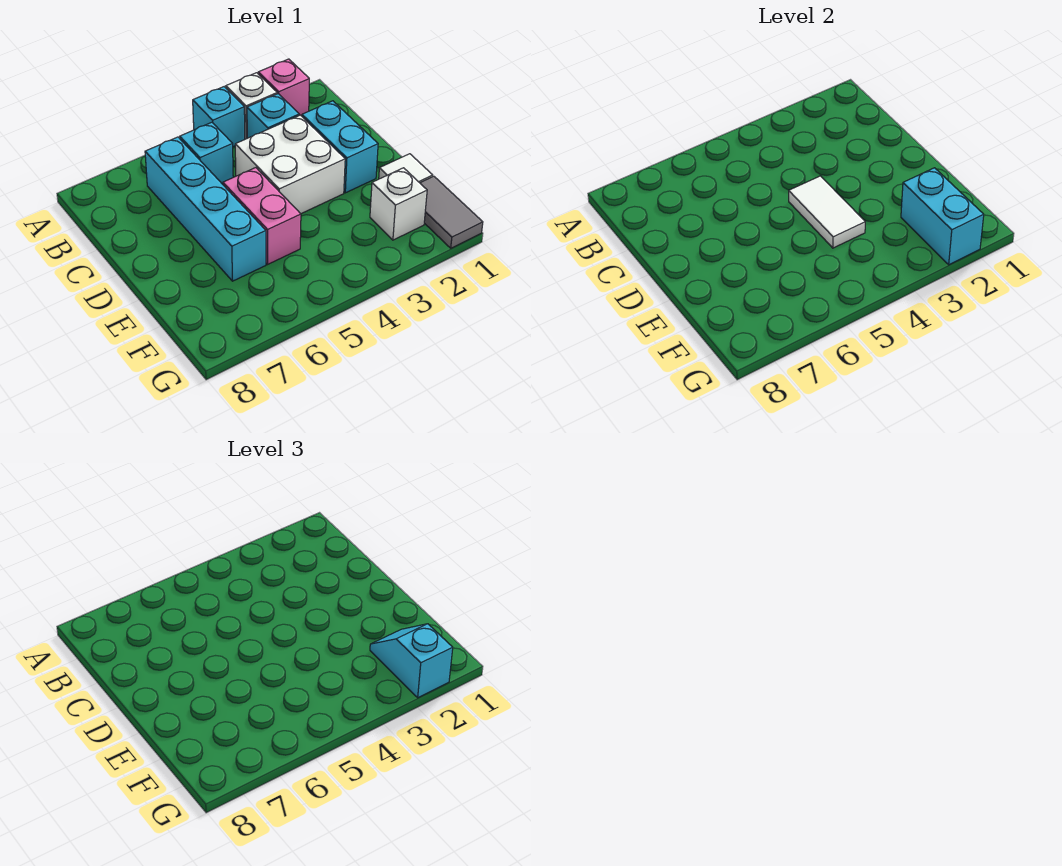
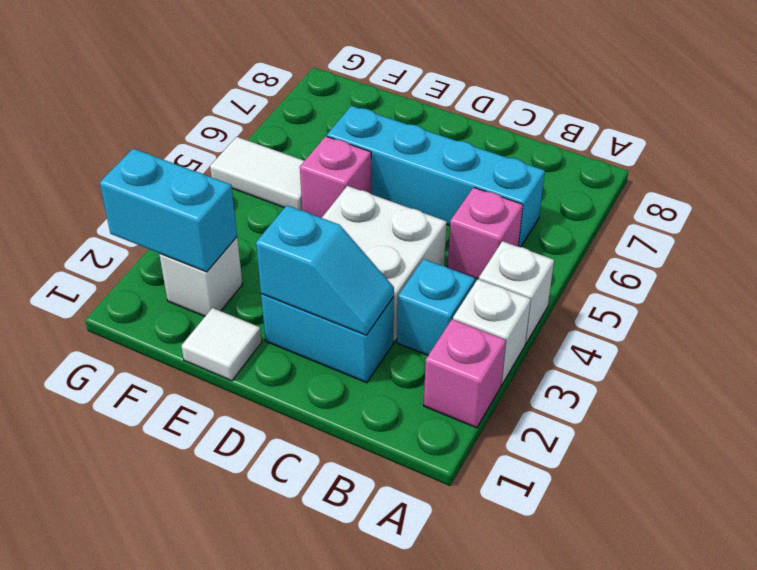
cyan brick A4 level 1 -> white brick A4 level 1
cyan brick B5 level 1 -> pink brick B5 level 1
white tile D4:E4 level 2 -> white tile F5:G5 level 1
pink brick D5:E5 level 1 -> pink brick E5 level 1
grey tile F1:G1 level 1 -> none
cyan slope F2:G2 level 3 top G -> cyan slope C2:D2 level 2 top D

